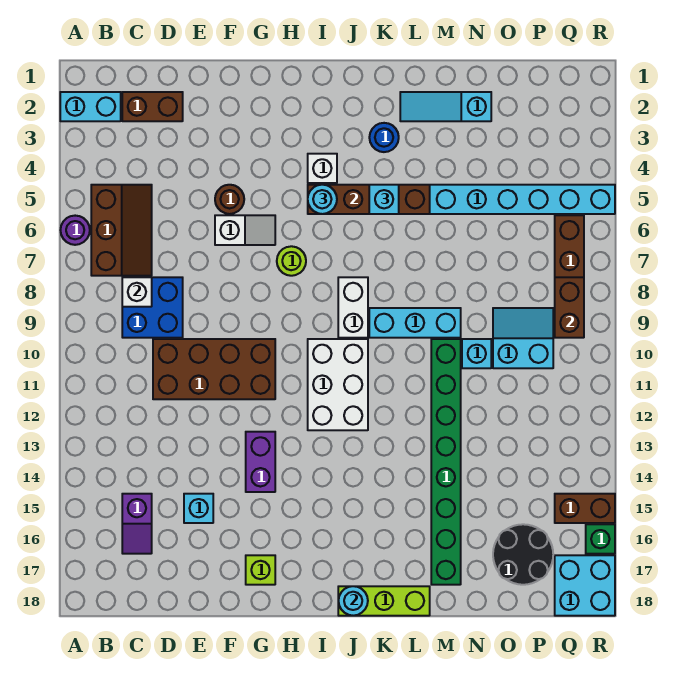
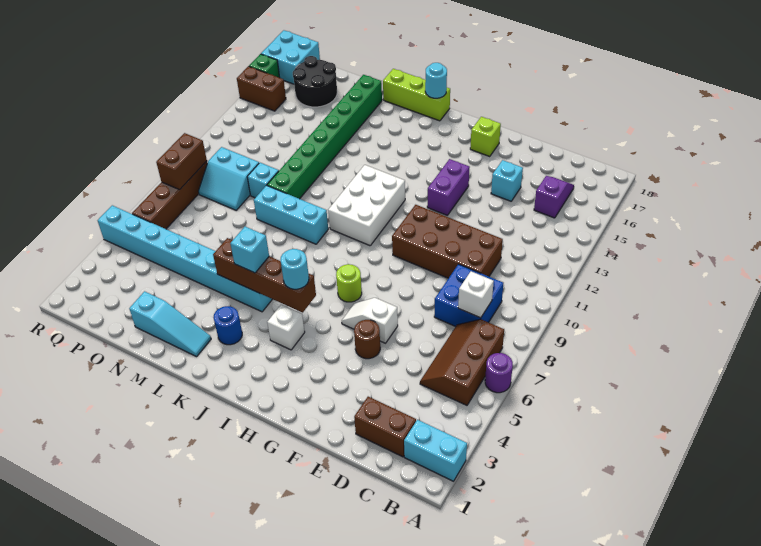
white brick J8:J9 level 1 -> none

